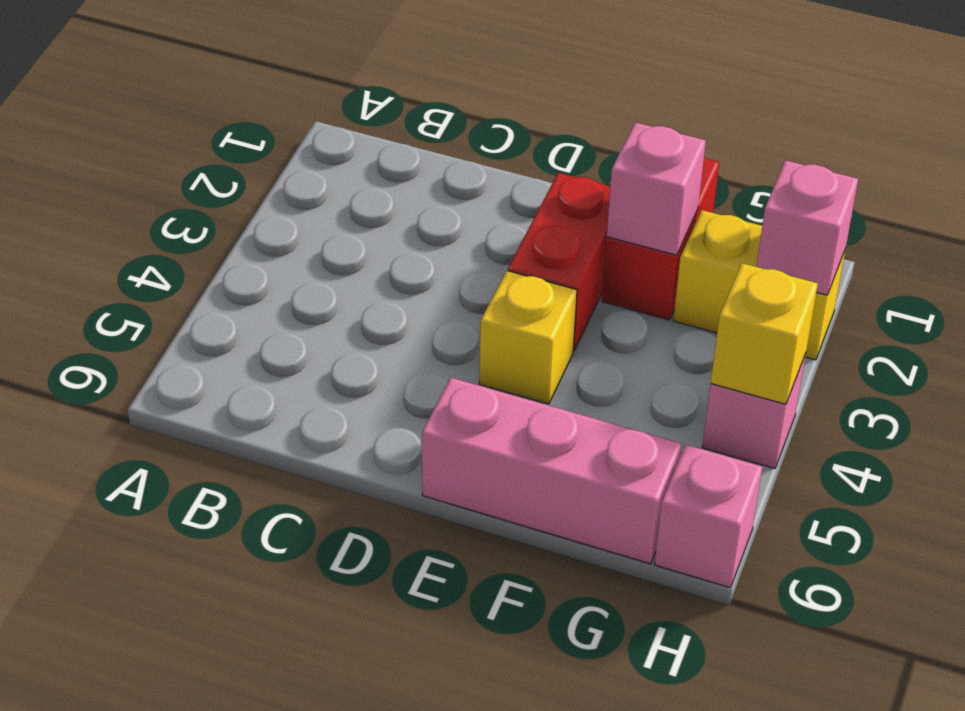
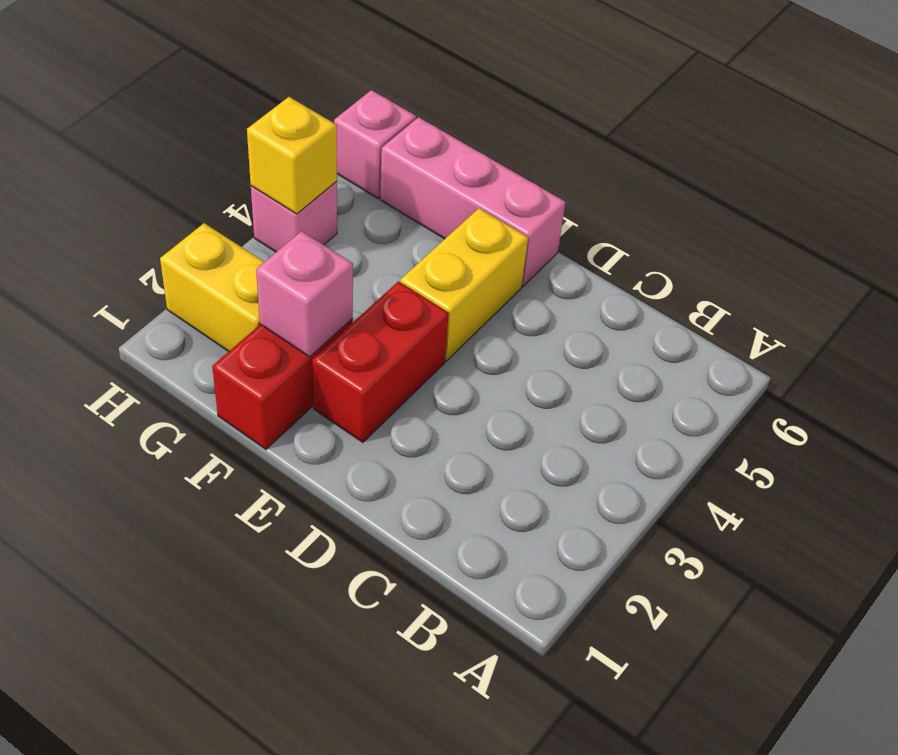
yellow brick E4 level 1 -> yellow brick E4:E5 level 1
pink brick H2 level 2 -> none

